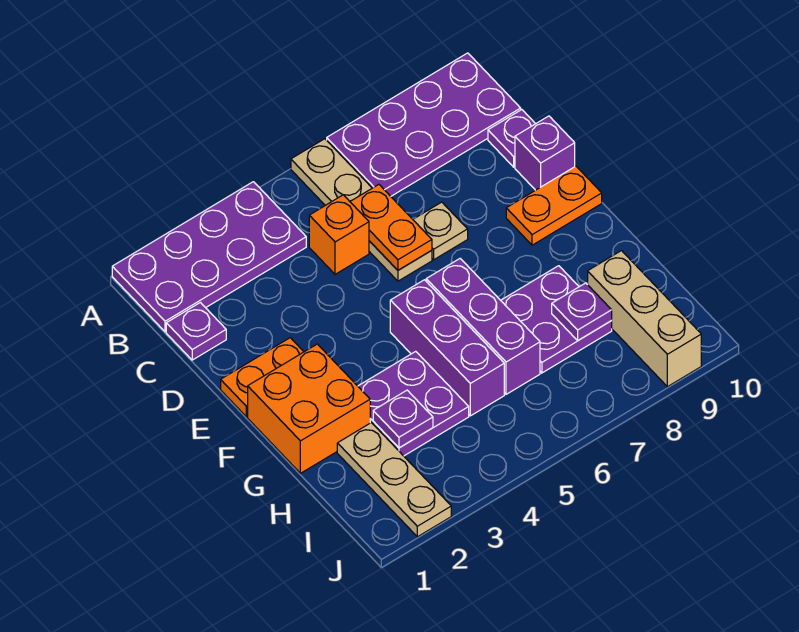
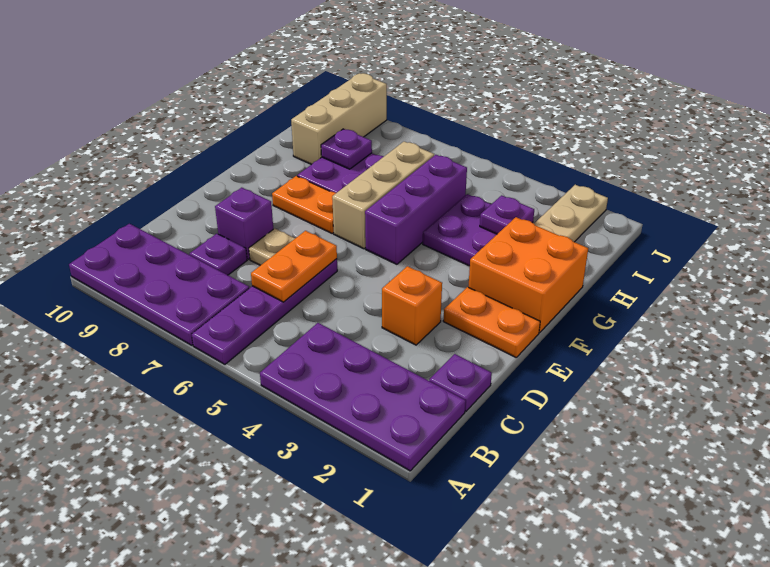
tan plate A6:D6 level 1 -> purple plate A6:D6 level 1
orange brick C5 level 1 -> orange brick D3 level 1
purple plate C10 level 1 -> purple plate C8 level 1
purple brick D10 level 1 -> purple brick D8 level 1
orange plate E9:E10 level 1 -> orange plate F7:F8 level 1
purple brick F6:H6 level 1 -> tan brick F6:H6 level 1

